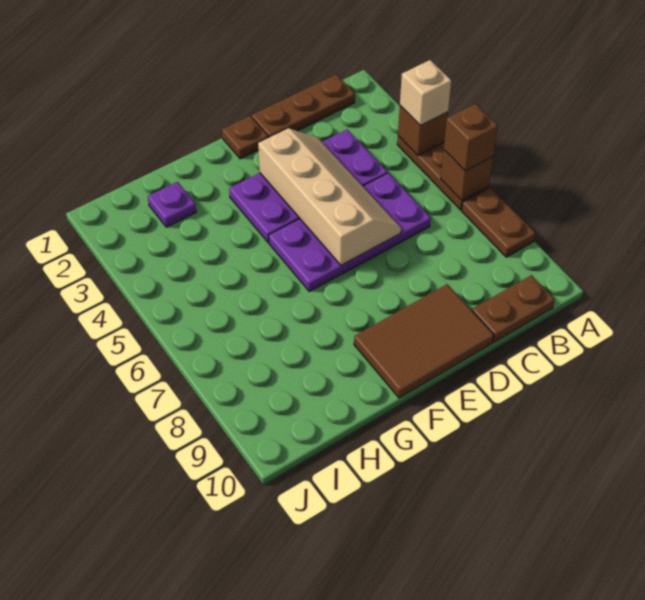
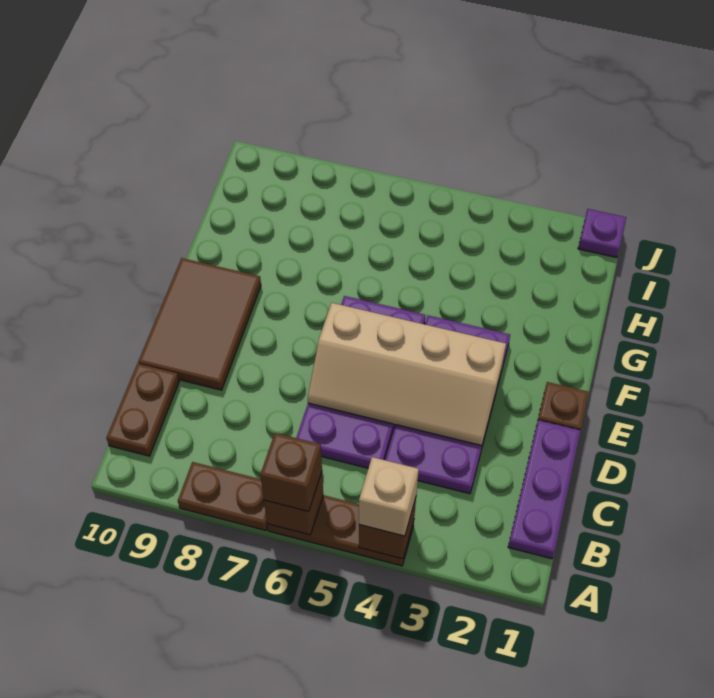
brown plate B1:D1 level 1 -> purple plate B1:D1 level 1
purple plate H2 level 1 -> purple plate J1 level 1

